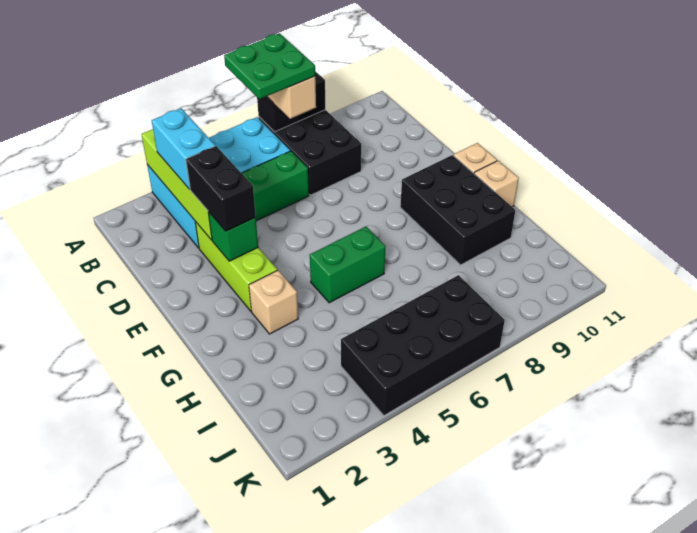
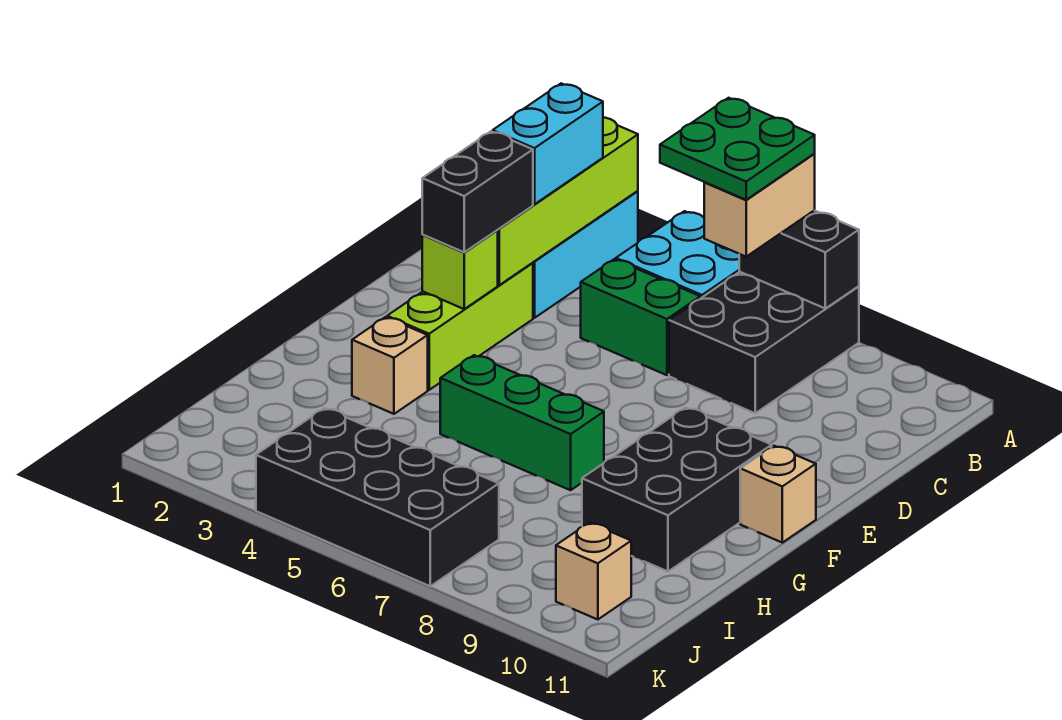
green brick E3 level 2 -> lime brick E3 level 2
green brick G5:G6 level 1 -> green brick G5:G7 level 1
tan brick G11 level 1 -> tan brick J10 level 1

